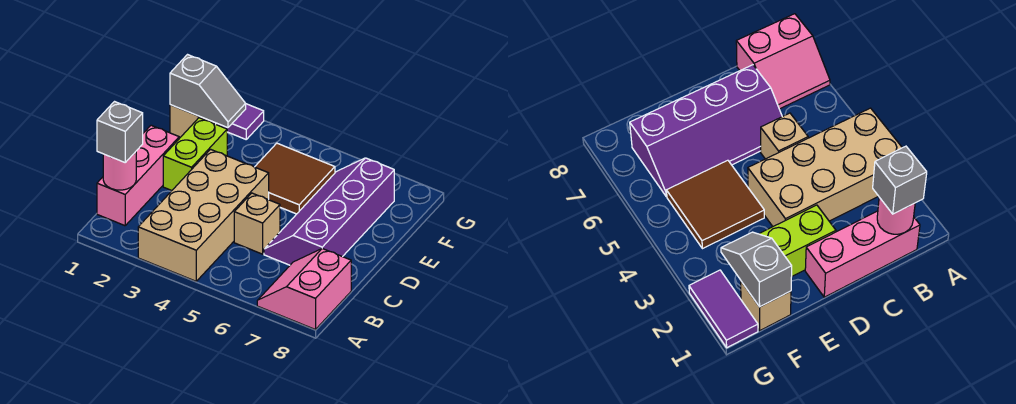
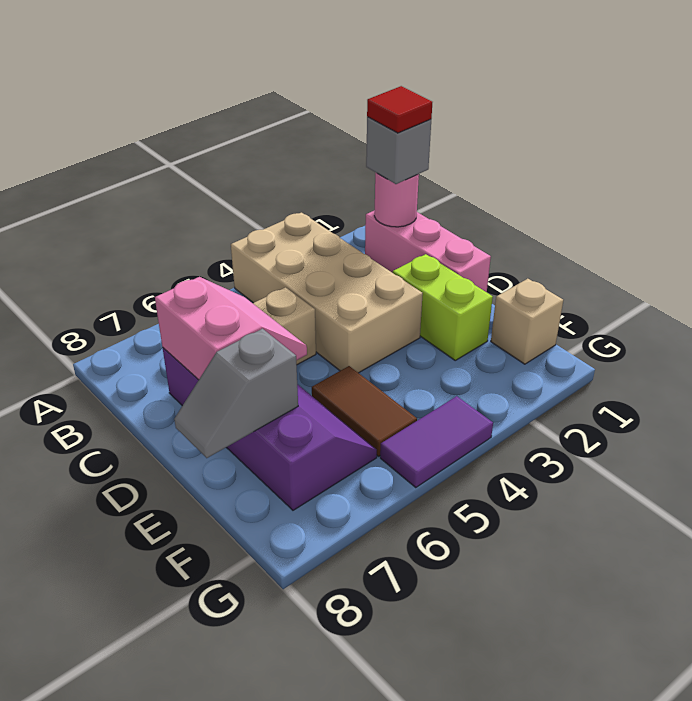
pink slope A7:B8 level 1 top 8 -> pink slope C6:D7 level 2 top 7
none -> red tile B1 level 4
brown tile E4:F5 level 1 -> brown tile E5:F5 level 1
grey slope F1:F2 level 2 top 1 -> grey slope E7:E8 level 2 top 7
purple tile G1:G2 level 1 -> purple tile G4:G5 level 1

